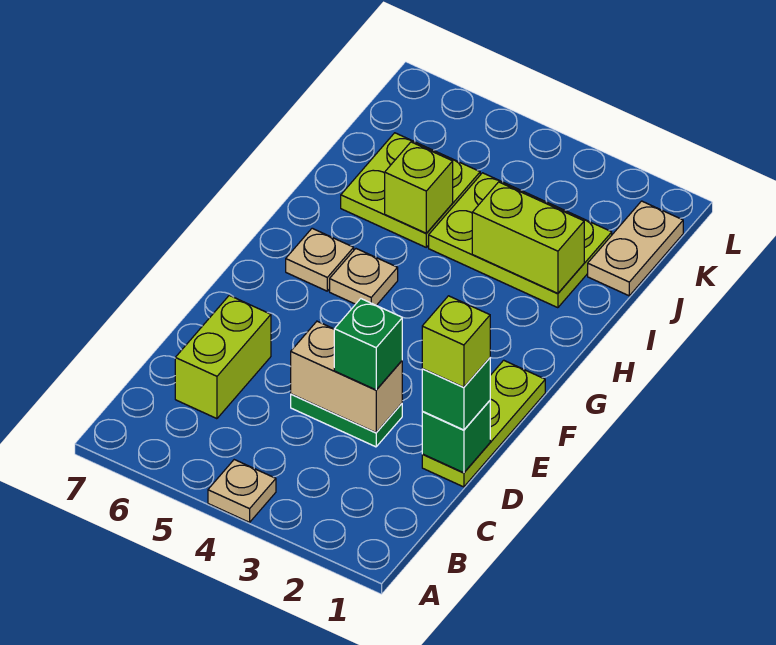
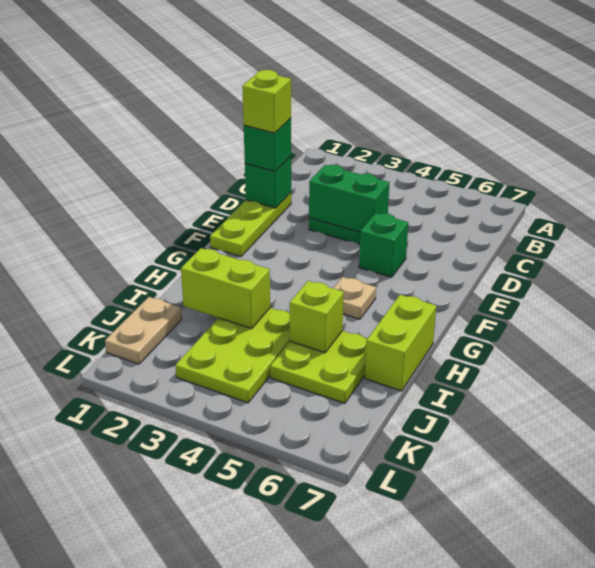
tan plate A4 level 1 -> none
lime brick C6:D6 level 1 -> lime brick H7:I7 level 1
tan brick D3:D4 level 2 -> green brick D3:D4 level 2
green brick D3 level 3 -> green brick E5 level 1
tan plate G6 level 1 -> none
lime plate I2:J4 level 1 -> lime plate I3:K4 level 1

